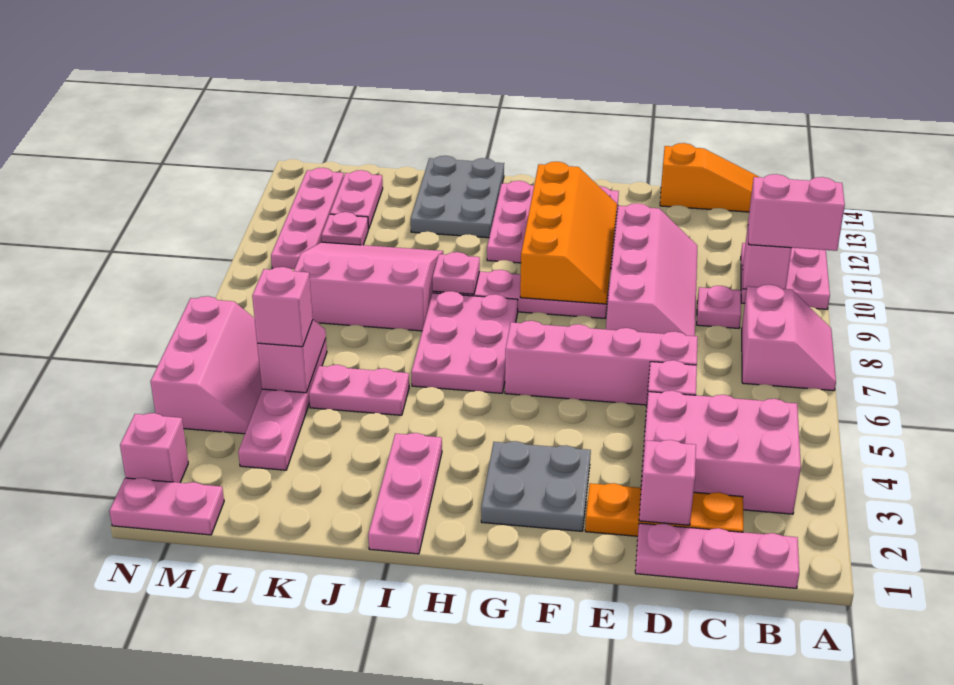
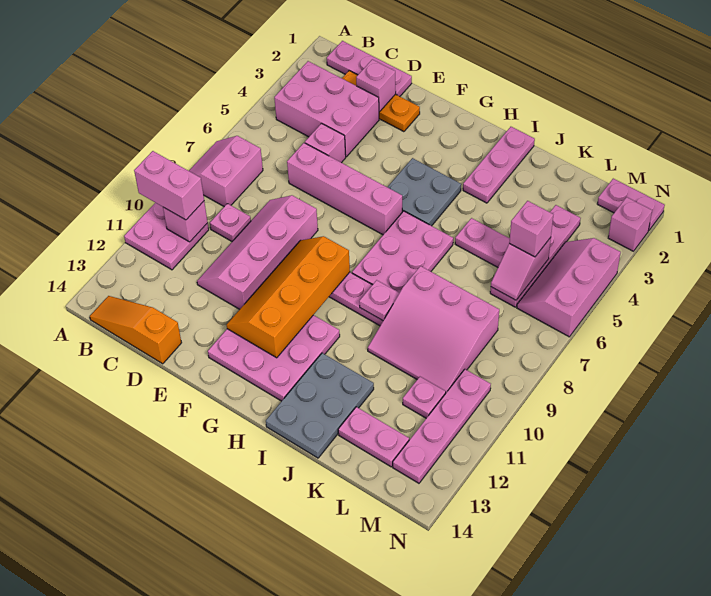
grey plate F2:G3 level 1 -> grey plate G4:H5 level 1
pink plate L12:L13 level 1 -> pink plate K13:L13 level 1

